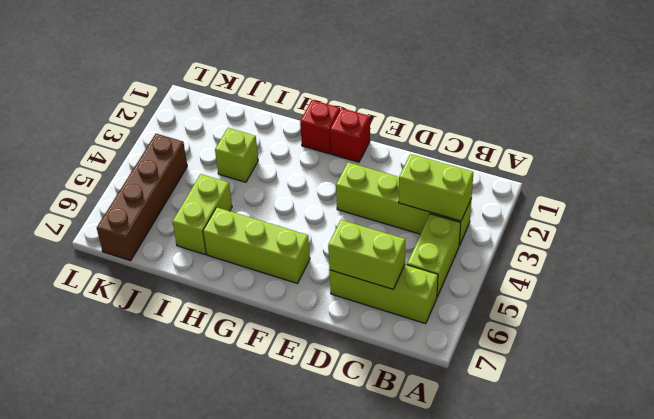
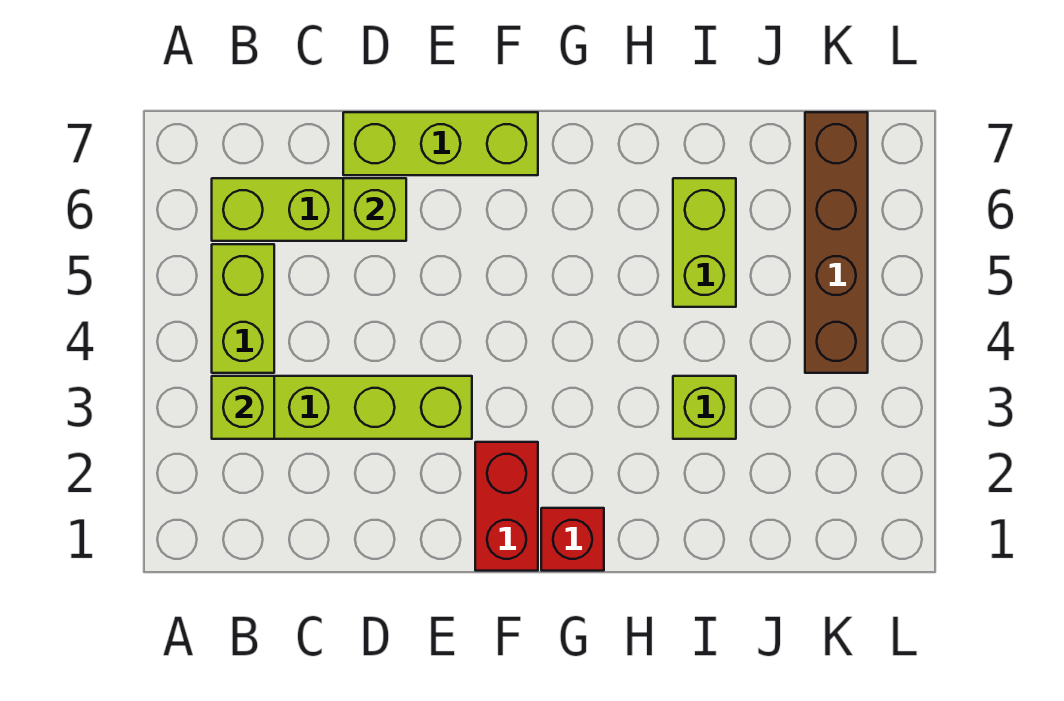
lime brick B3:C3 level 2 -> lime brick B3 level 2
lime brick C6:D6 level 2 -> lime brick D6 level 2
red brick F1 level 1 -> red brick F1:F2 level 1
lime brick F6:H6 level 1 -> lime brick D7:F7 level 1

